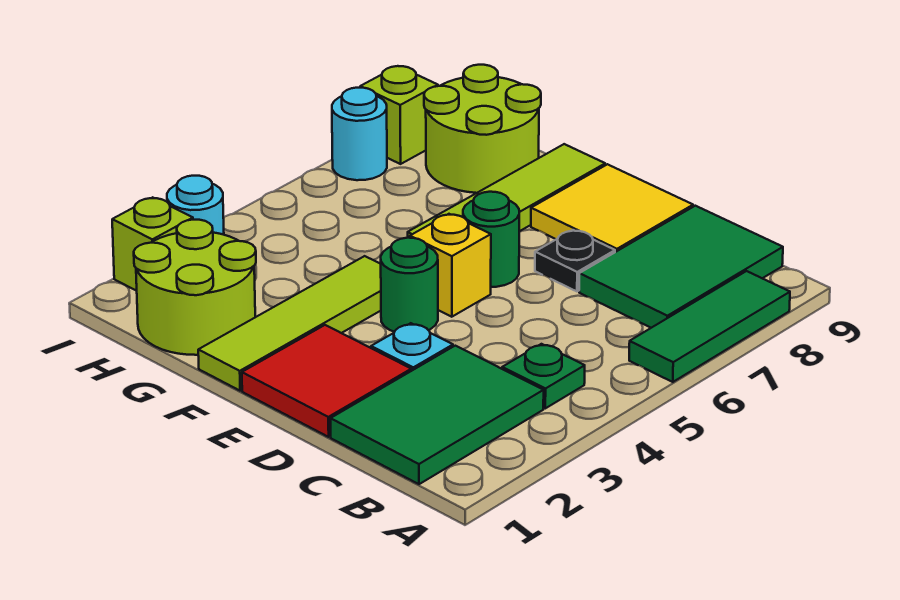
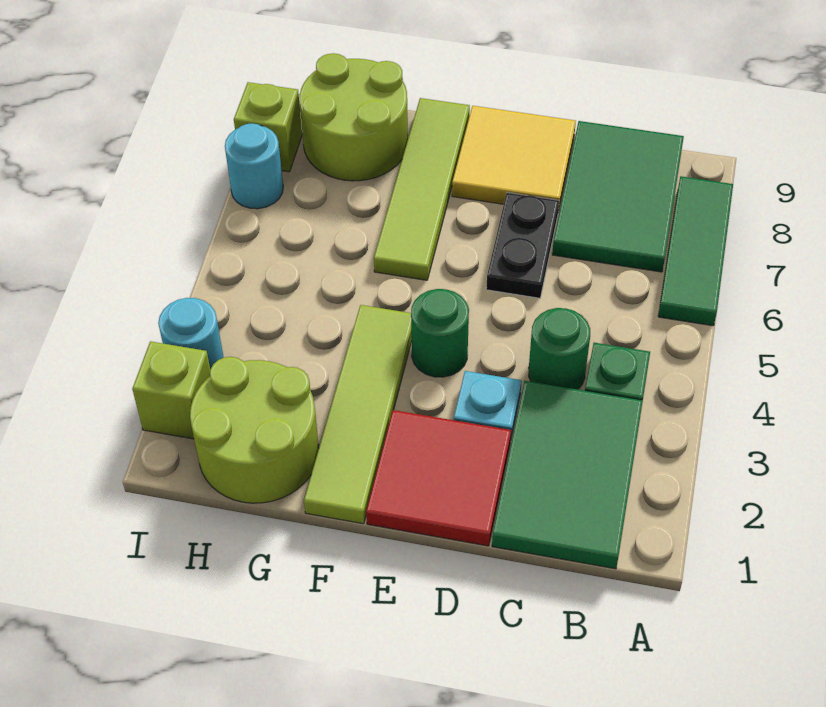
black plate D7 level 1 -> black plate D6:D7 level 1
yellow brick E5 level 1 -> none
green round brick E6 level 1 -> green round brick C4 level 1

